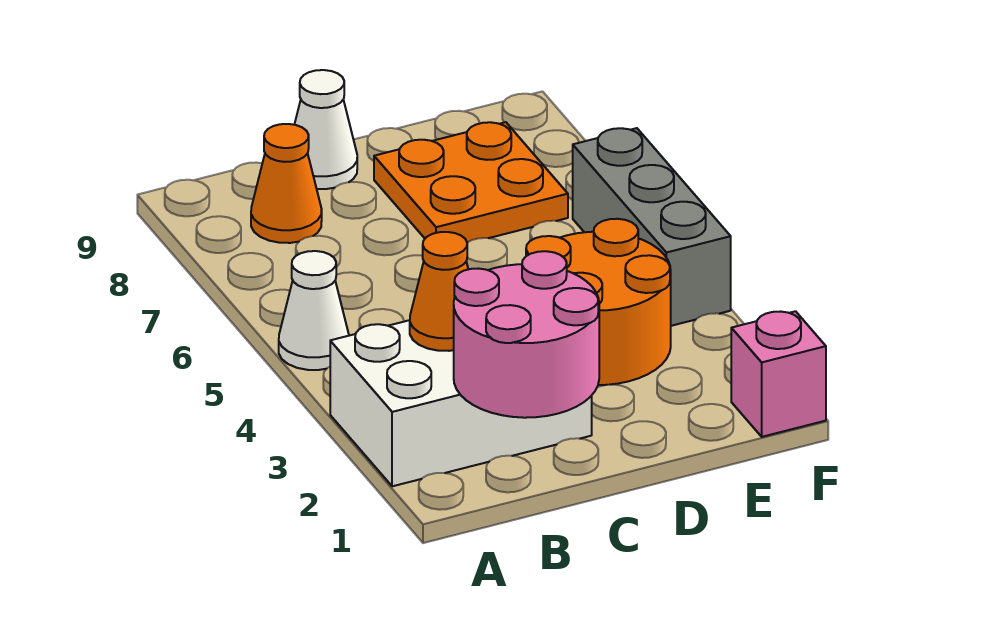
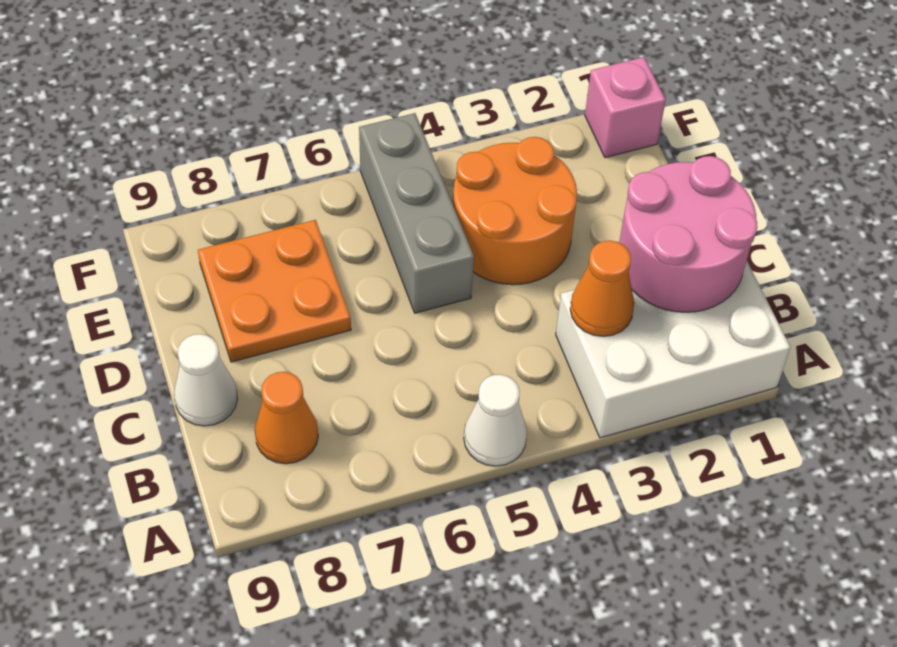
white brick A2:C3 level 1 -> white brick A1:B3 level 1
grey brick F4:F6 level 1 -> grey brick D5:F5 level 1

